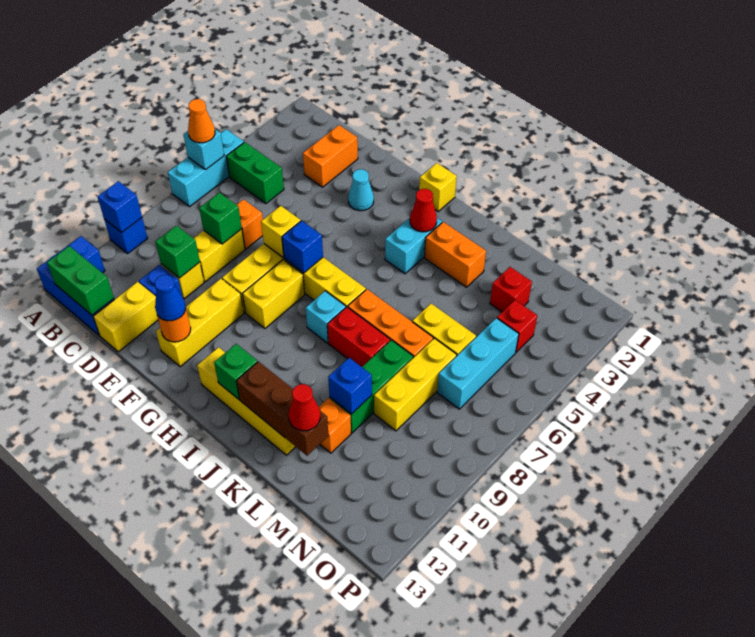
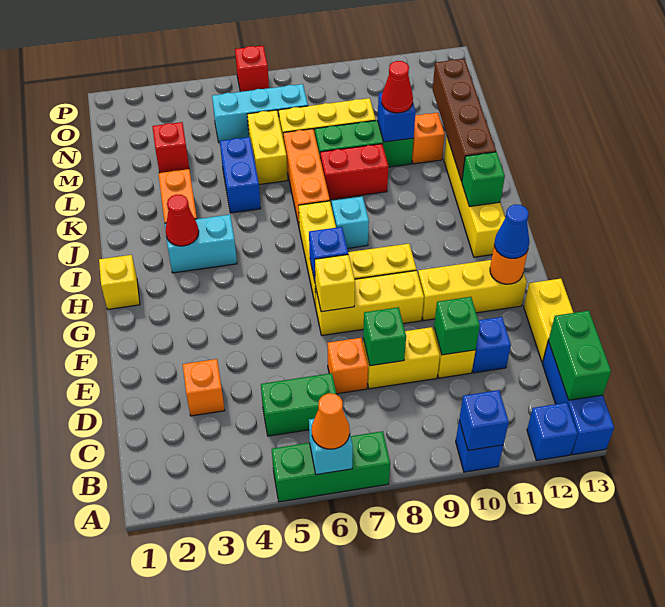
cyan brick A5:A7 level 1 -> green brick A5:A7 level 1
green brick B5:C5 level 1 -> green brick C5:C6 level 1
orange brick D2:D3 level 1 -> orange brick D3 level 1
yellow brick D12:D13 level 1 -> yellow brick D13:E13 level 1
cyan cone F3 level 1 -> none
red brick J8:K8 level 1 -> red brick K8:K9 level 1
brown brick J12:L12 level 2 -> brown brick J12:M12 level 2
none -> blue brick K5:L5 level 1
red cone L12 level 3 -> red cone L10 level 3
red brick N4 level 1 -> red brick P6 level 1

